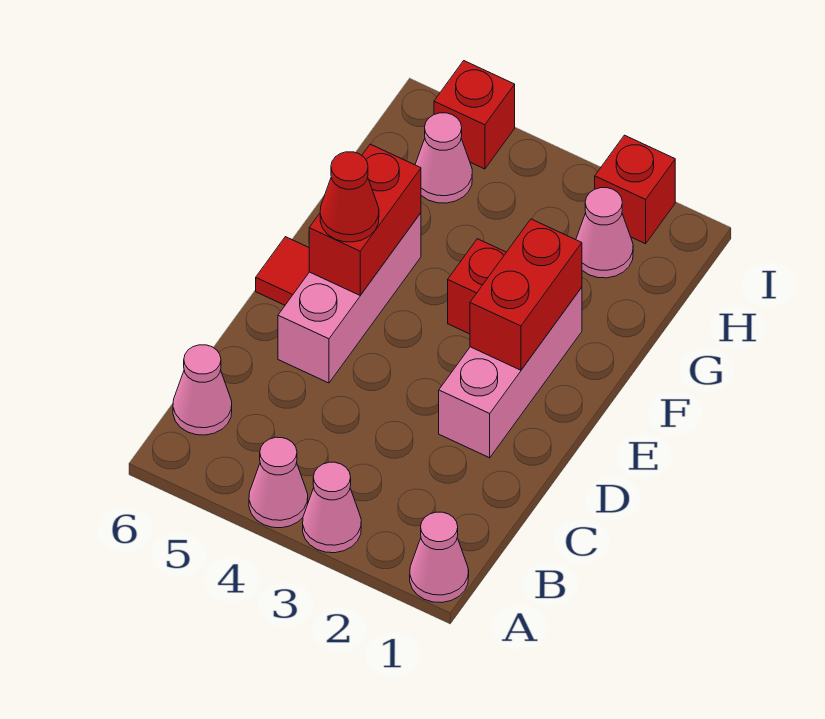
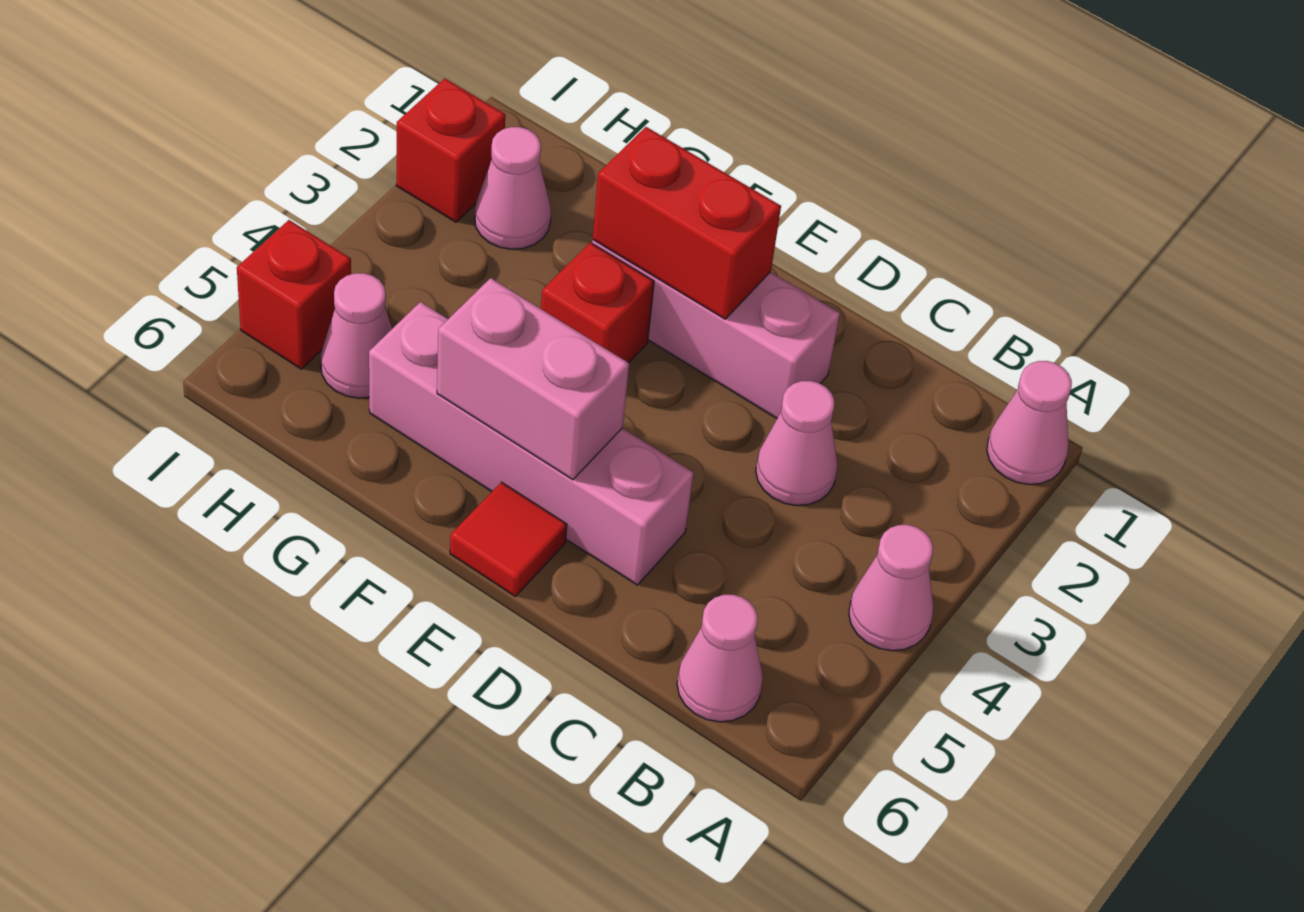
pink cone A3 level 1 -> pink cone C3 level 1
pink brick D5:F5 level 1 -> pink brick D5:G5 level 1
red brick E5:F5 level 2 -> pink brick E5:F5 level 2
red cone E5 level 3 -> none

